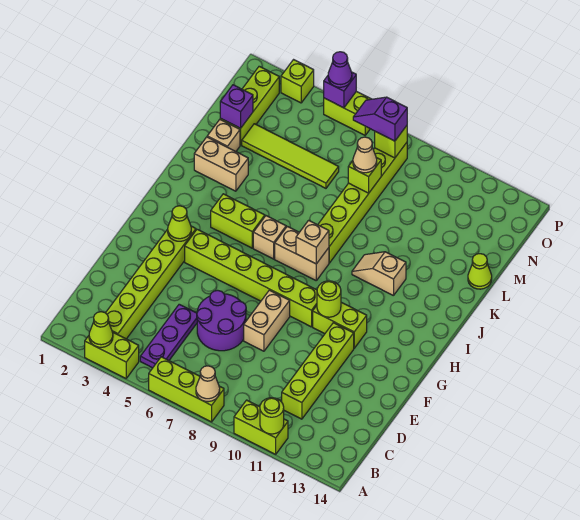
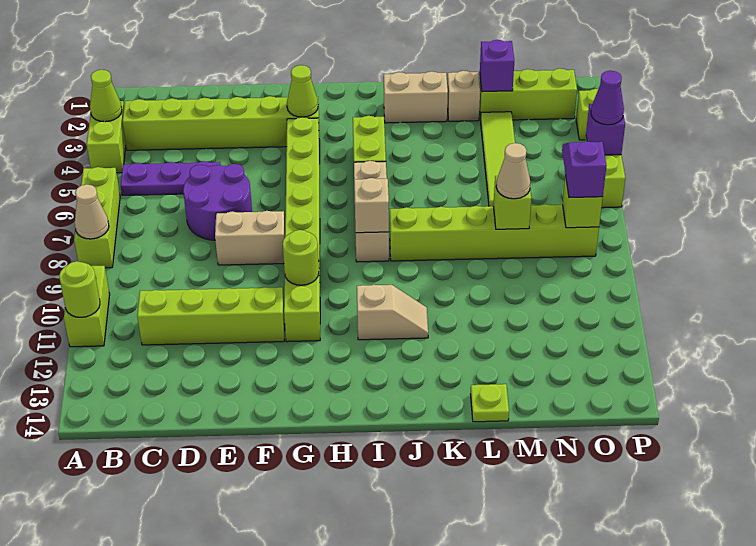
tan slope J10:J11 level 1 top 11 -> tan slope I11:J11 level 1 top I
tan brick K2:K3 level 1 -> tan brick J2:K2 level 1
lime cone L14 level 1 -> lime plate L14 level 1

